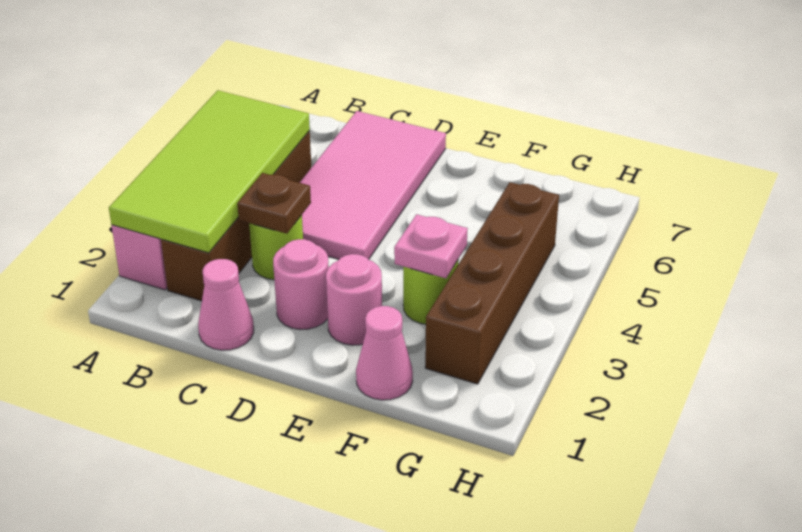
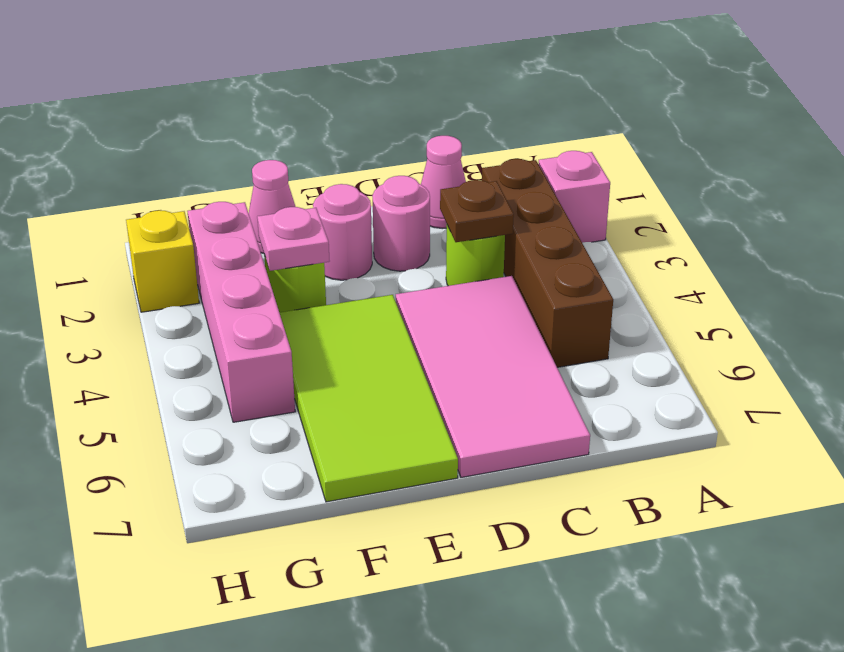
lime tile A2:B5 level 2 -> lime tile E4:F7 level 1
brown brick G2:G5 level 1 -> pink brick G2:G5 level 1
none -> yellow brick H2 level 1

